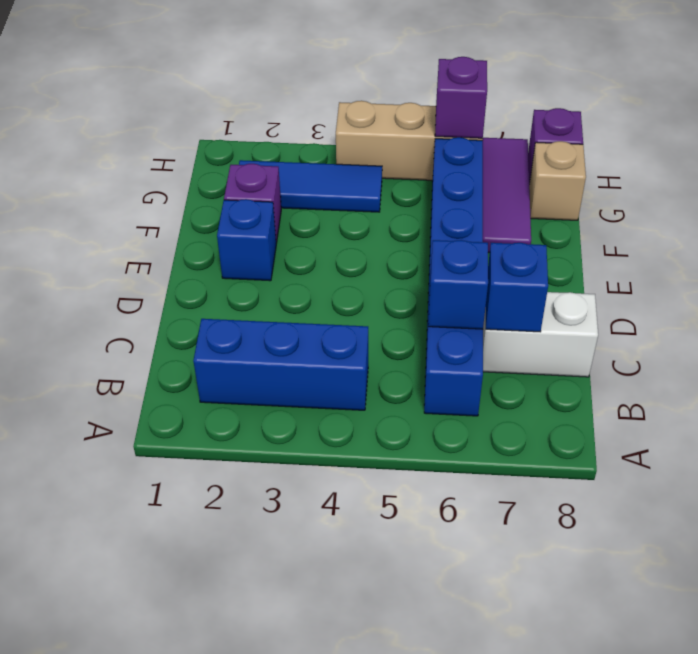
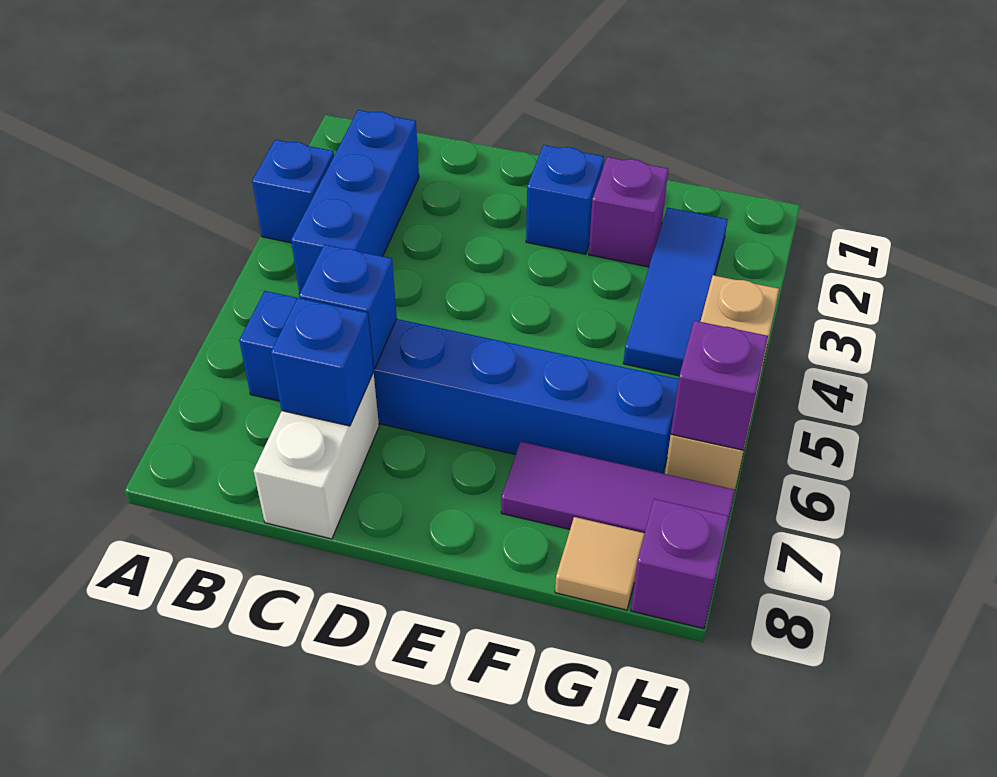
none -> blue brick A3 level 1
tan brick G8 level 1 -> tan tile G8 level 1

